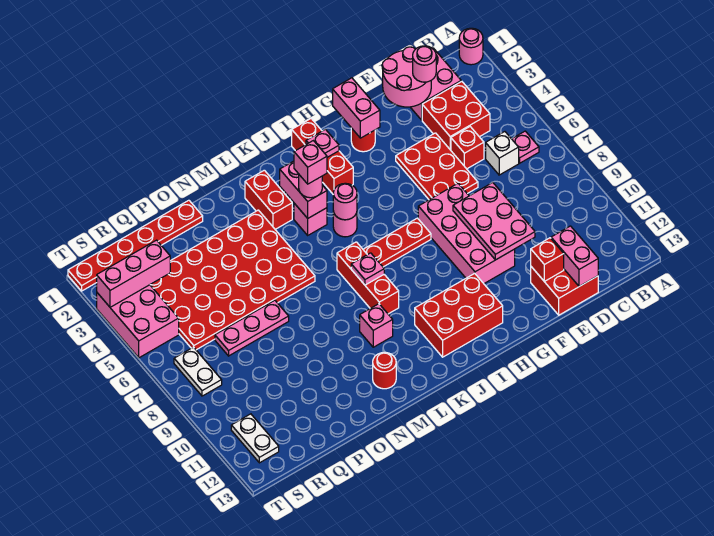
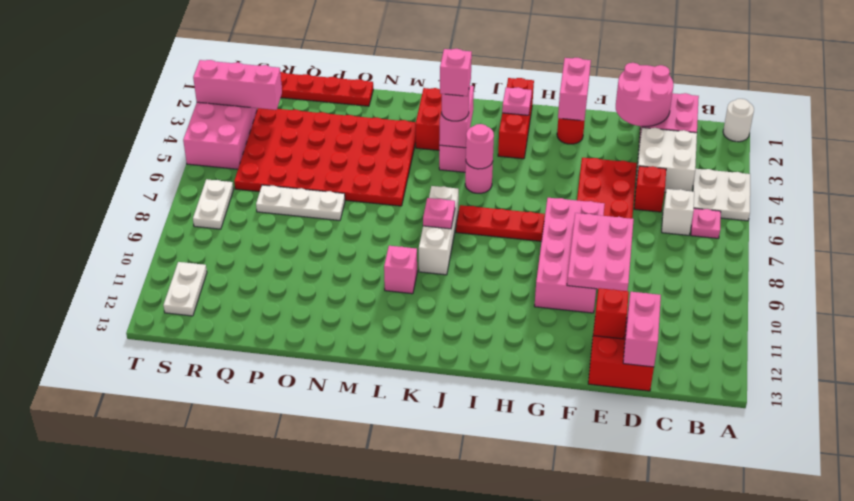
pink round brick A1 level 1 -> white round brick A1 level 1
none -> white plate A4:B5 level 1
red brick C3:D4 level 1 -> white brick C3:D4 level 1
pink round brick D2 level 3 -> none
red brick H11:J12 level 1 -> none
red brick K7:K9 level 1 -> white brick K7:K9 level 1
red round brick M12 level 1 -> none
pink plate O7:Q7 level 1 -> white plate O7:Q7 level 1

